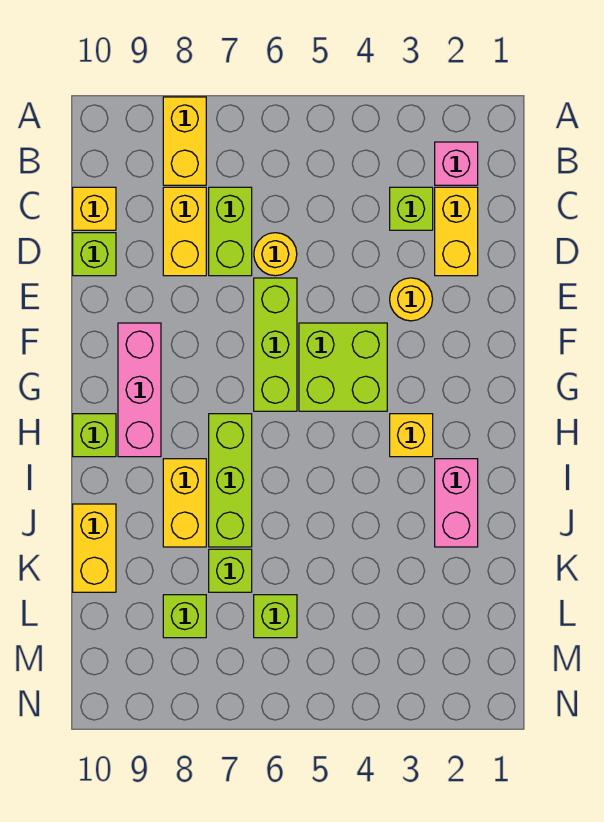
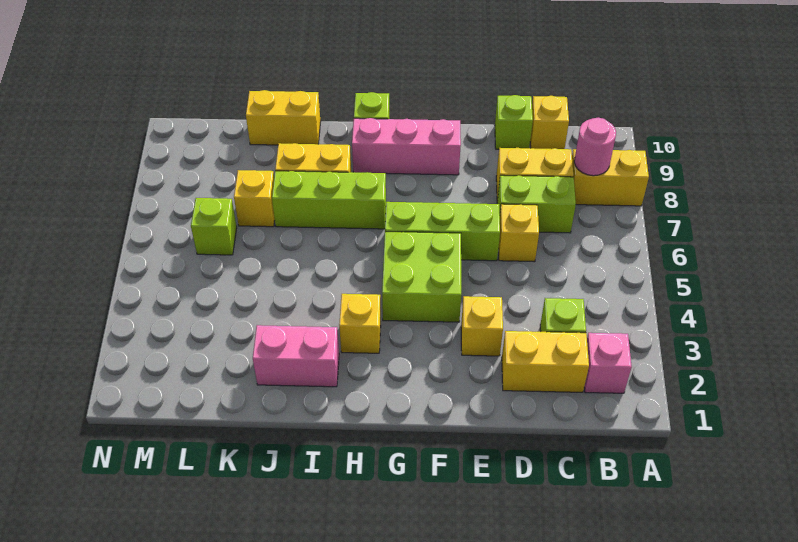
none -> pink round brick B8 level 2
yellow round brick D6 level 1 -> yellow brick D6 level 1
yellow round brick E3 level 1 -> yellow brick E3 level 1
lime brick K7 level 1 -> yellow brick K7 level 1
lime brick L8 level 1 -> none

